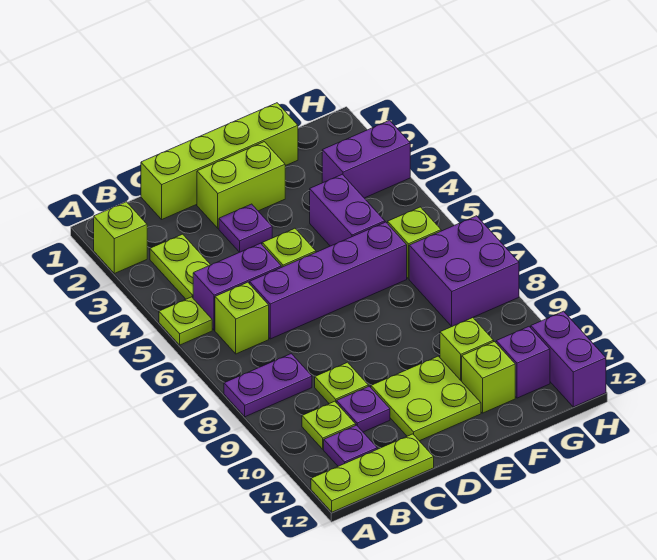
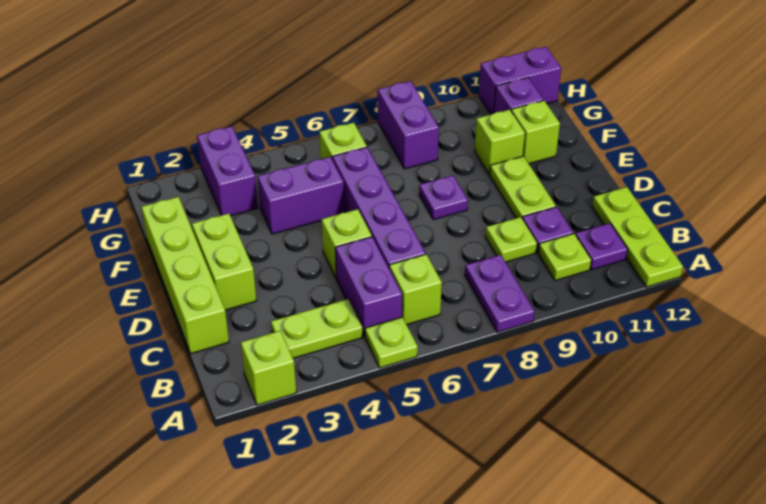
purple plate D3 level 1 -> purple plate E8 level 1
lime plate D10:E11 level 1 -> lime plate D10:E10 level 1
purple brick G7:H8 level 1 -> purple brick G8:H8 level 1

